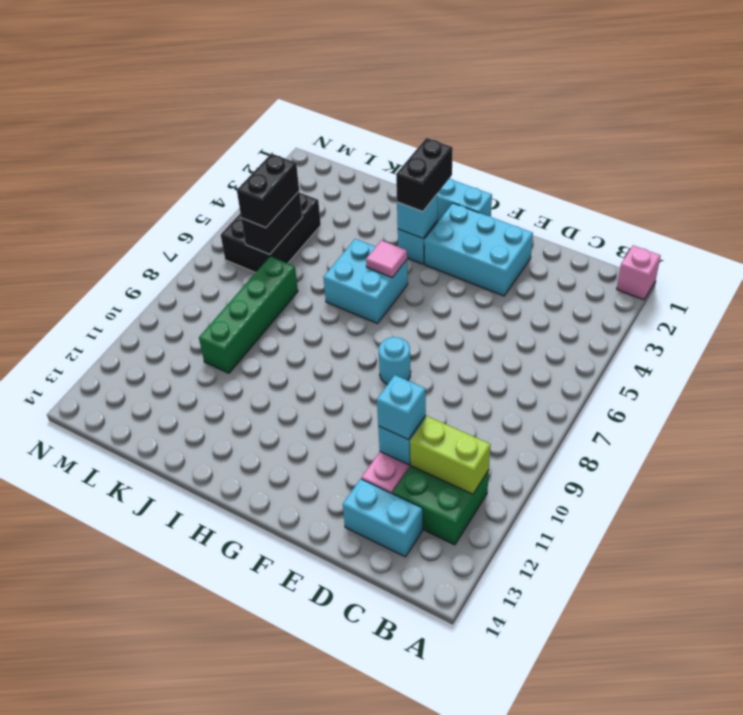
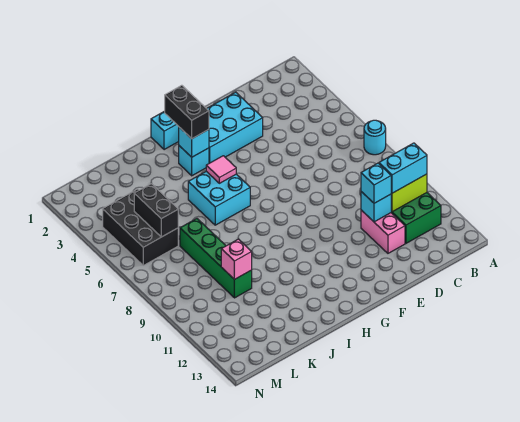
pink brick A1 level 1 -> pink brick K10 level 2
cyan brick C13:D13 level 1 -> cyan brick B11:C11 level 3
cyan round brick F8 level 1 -> cyan round brick A7 level 1
black brick L5:L6 level 3 -> none

